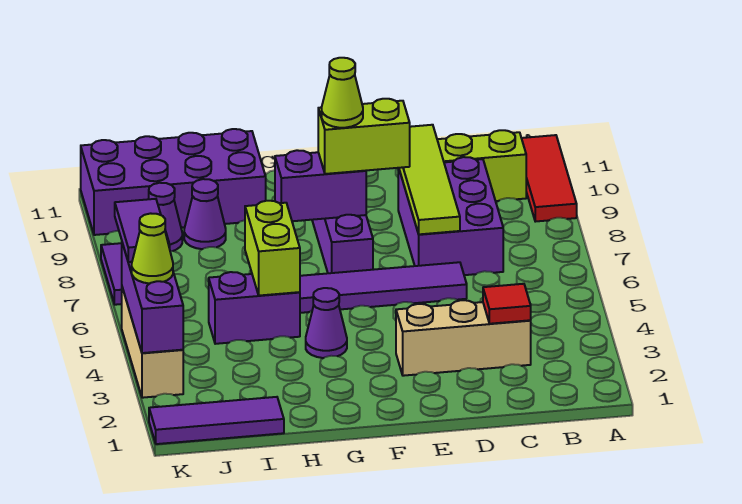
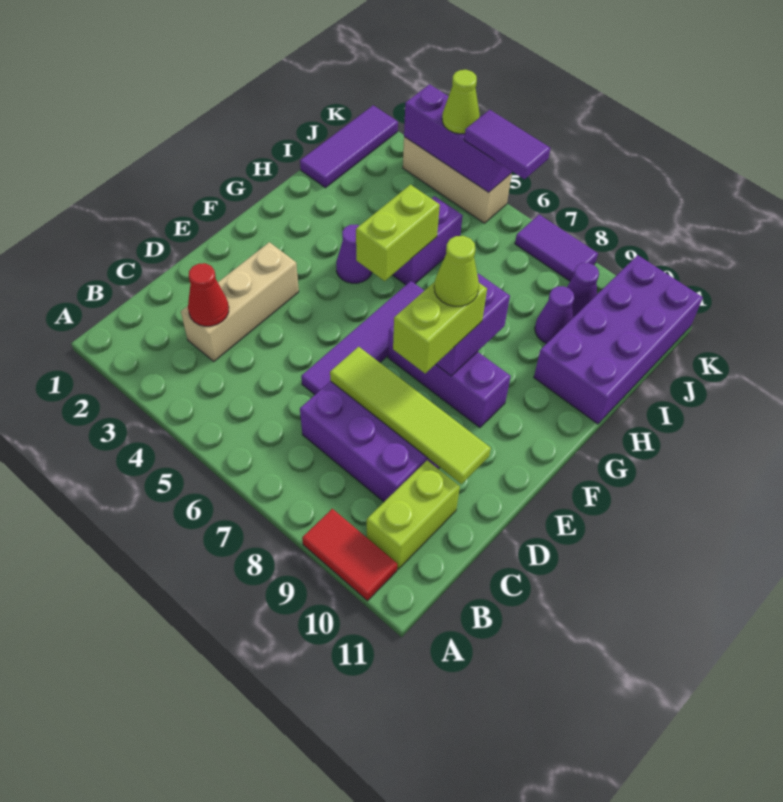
red tile A9:A11 level 1 -> red tile A9:A10 level 1
red tile C3 level 2 -> red cone C3 level 2
lime brick H5:H6 level 2 -> lime brick G5:H5 level 2

